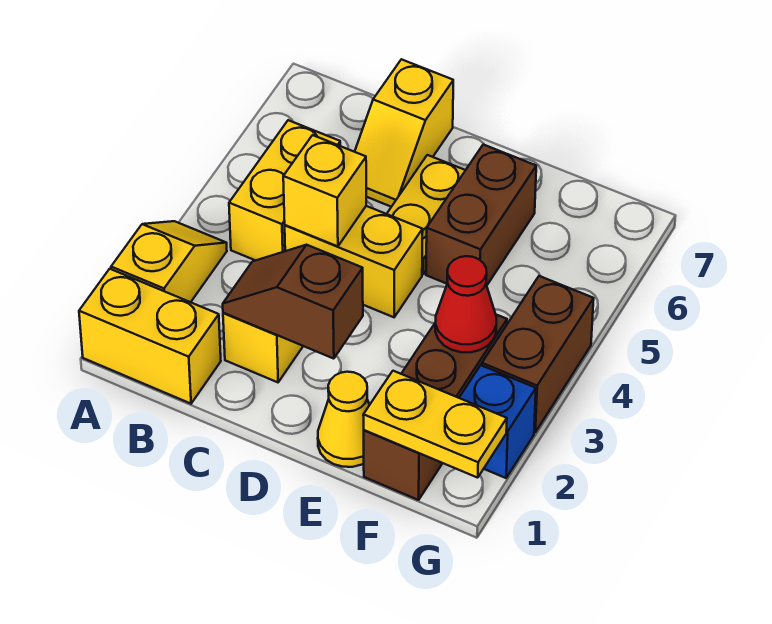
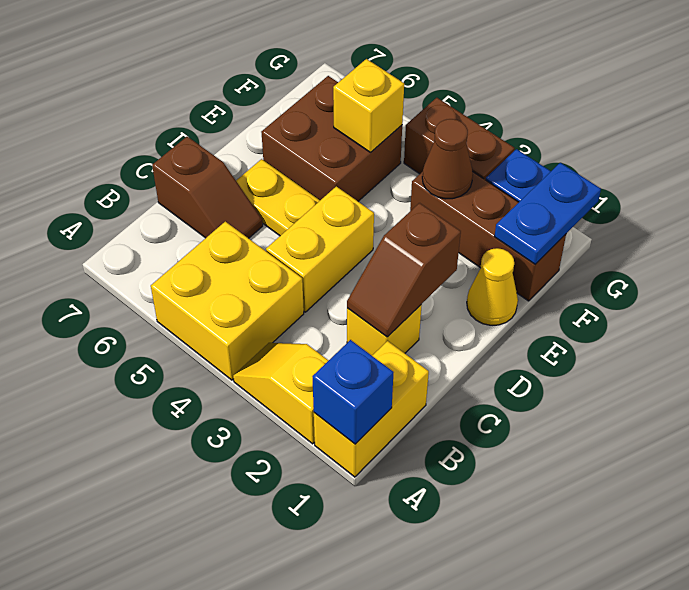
none -> blue brick A1 level 2
yellow brick B4:B5 level 1 -> yellow brick A4:B5 level 1
yellow brick C4 level 2 -> yellow brick F5 level 2
yellow slope C6:C7 level 1 top 7 -> brown slope C6:C7 level 1 top 7
brown brick E5:E6 level 1 -> brown brick E5:F6 level 1
yellow plate F1:G1 level 2 -> blue plate F1:G1 level 2
red cone F3 level 2 -> brown cone F3 level 2

